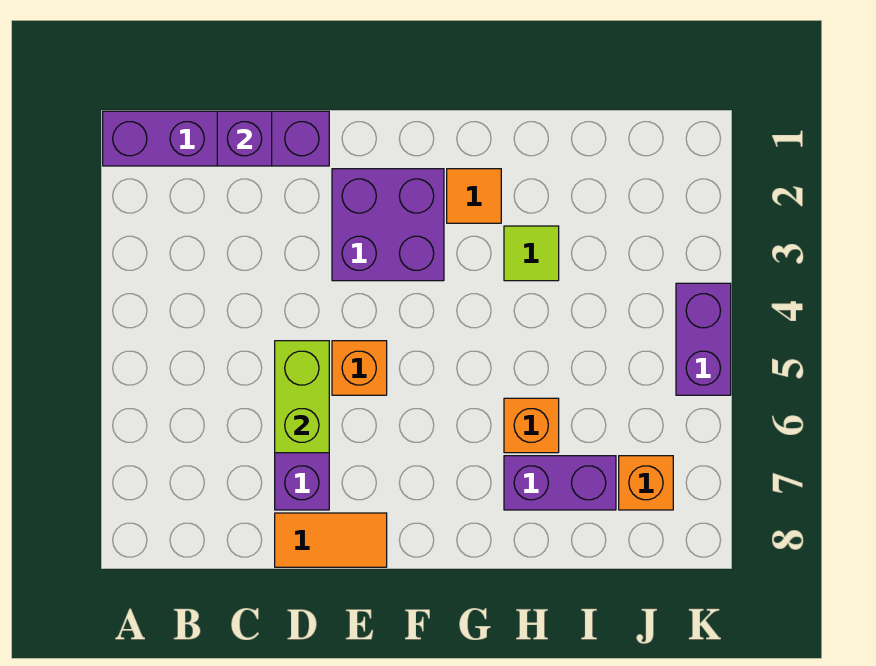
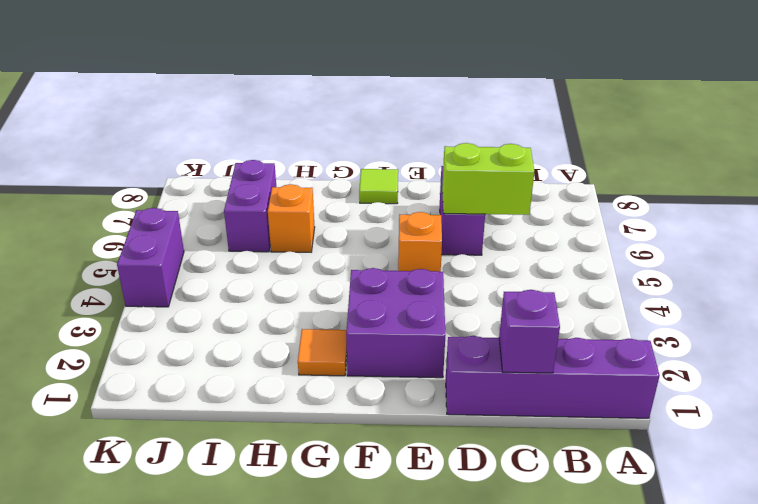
lime brick D5:D6 level 2 -> lime brick C6:D6 level 2
orange tile D8:E8 level 1 -> none
lime tile H3 level 1 -> lime tile F8 level 1
purple brick H7:I7 level 1 -> purple brick I6:I7 level 1
orange brick J7 level 1 -> none

